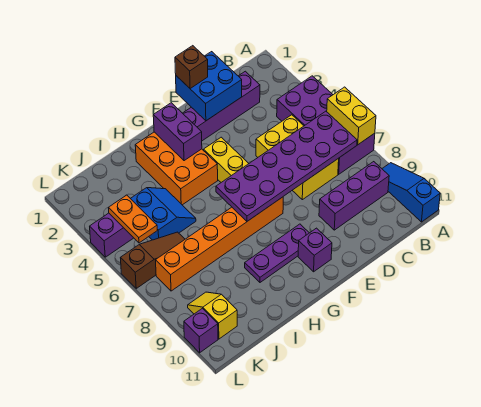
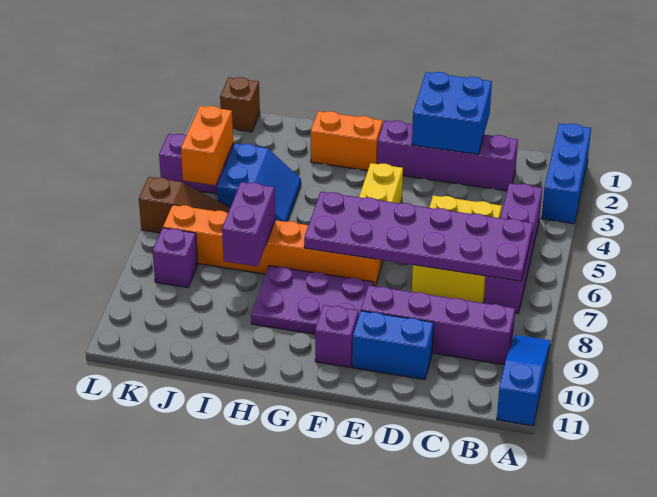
none -> blue brick A1:A3 level 1
purple brick A4:B7 level 1 -> purple brick B4:B7 level 1
yellow brick A6:A7 level 2 -> none
purple brick B9:D9 level 1 -> purple brick B9:E9 level 1
none -> blue brick D10:E10 level 1
brown brick E1 level 3 -> brown brick K1 level 1
purple plate F9:H9 level 1 -> purple plate F8:H9 level 1
orange brick G2:H4 level 1 -> orange brick G2:H2 level 1
purple brick G2:G3 level 2 -> purple brick I7:I8 level 2
orange plate K4:K5 level 2 -> orange brick K4:K5 level 2
yellow slope K9:K10 level 1 top 10 -> none
purple brick L10 level 1 -> purple brick K8 level 1

